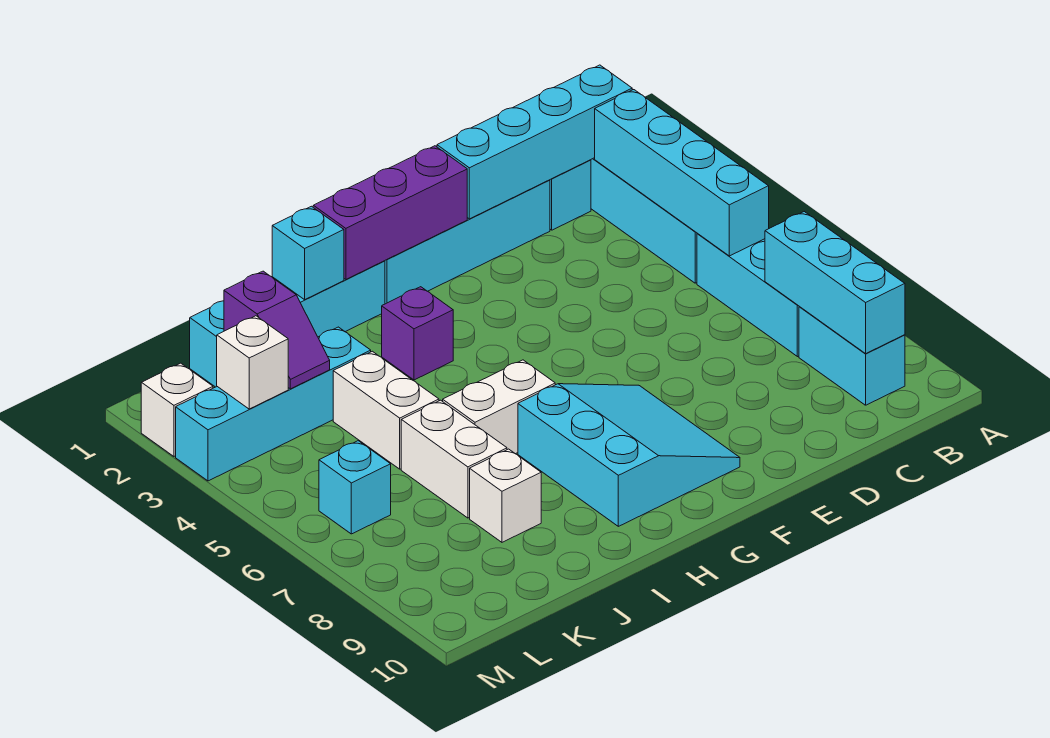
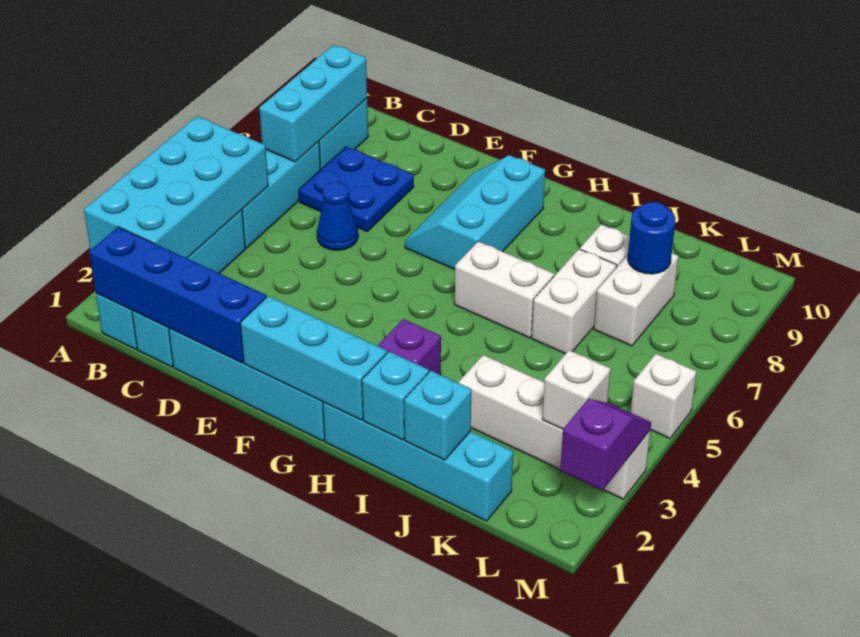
cyan brick B1:E1 level 2 -> blue brick B1:E1 level 2
cyan brick B2:B5 level 2 -> cyan brick A2:B5 level 2
none -> blue plate C7:D8 level 1
none -> blue cone D6 level 1
purple brick F1:H1 level 2 -> cyan brick F1:H1 level 2
cyan slope F7:H9 level 1 top H -> cyan slope F7:G9 level 1 top G
cyan brick J3:M3 level 1 -> white brick J3:M3 level 1
white brick J4:J5 level 1 -> white brick K7:K8 level 1
purple slope K2:K3 level 2 top 2 -> purple slope M2:M3 level 2 top 2
none -> blue round brick K8 level 2
cyan brick L6 level 1 -> cyan brick J1 level 2
white brick M2 level 1 -> white brick M5 level 1

